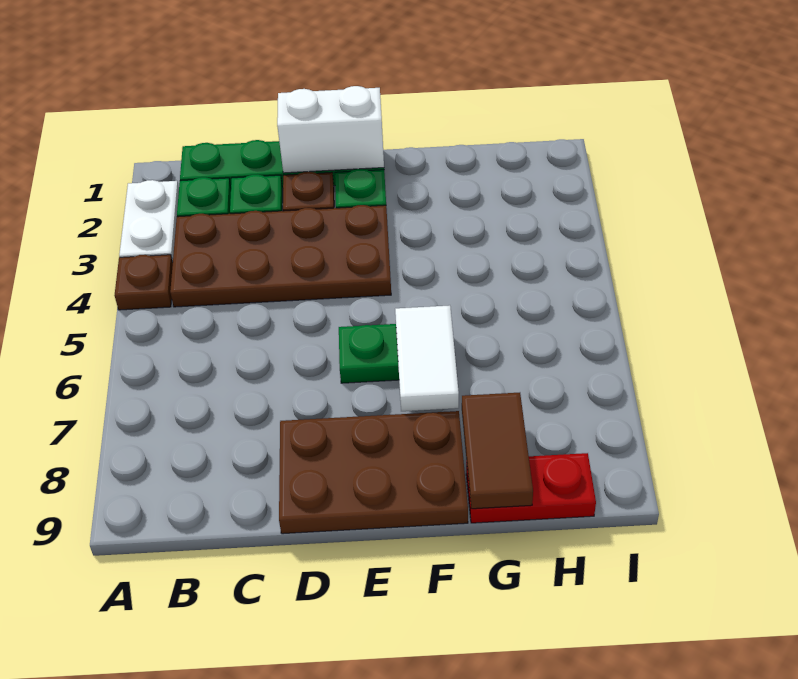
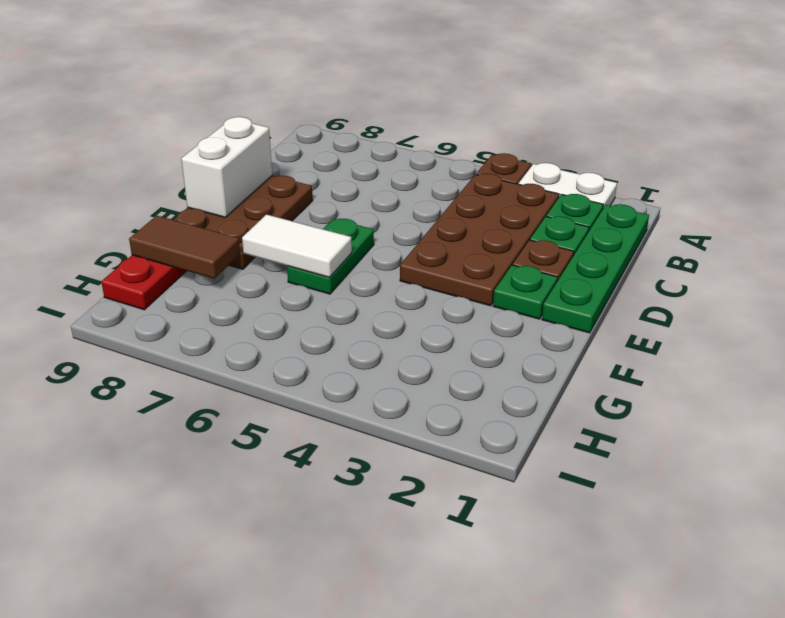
white brick D1:E1 level 2 -> white brick D9:E9 level 2

